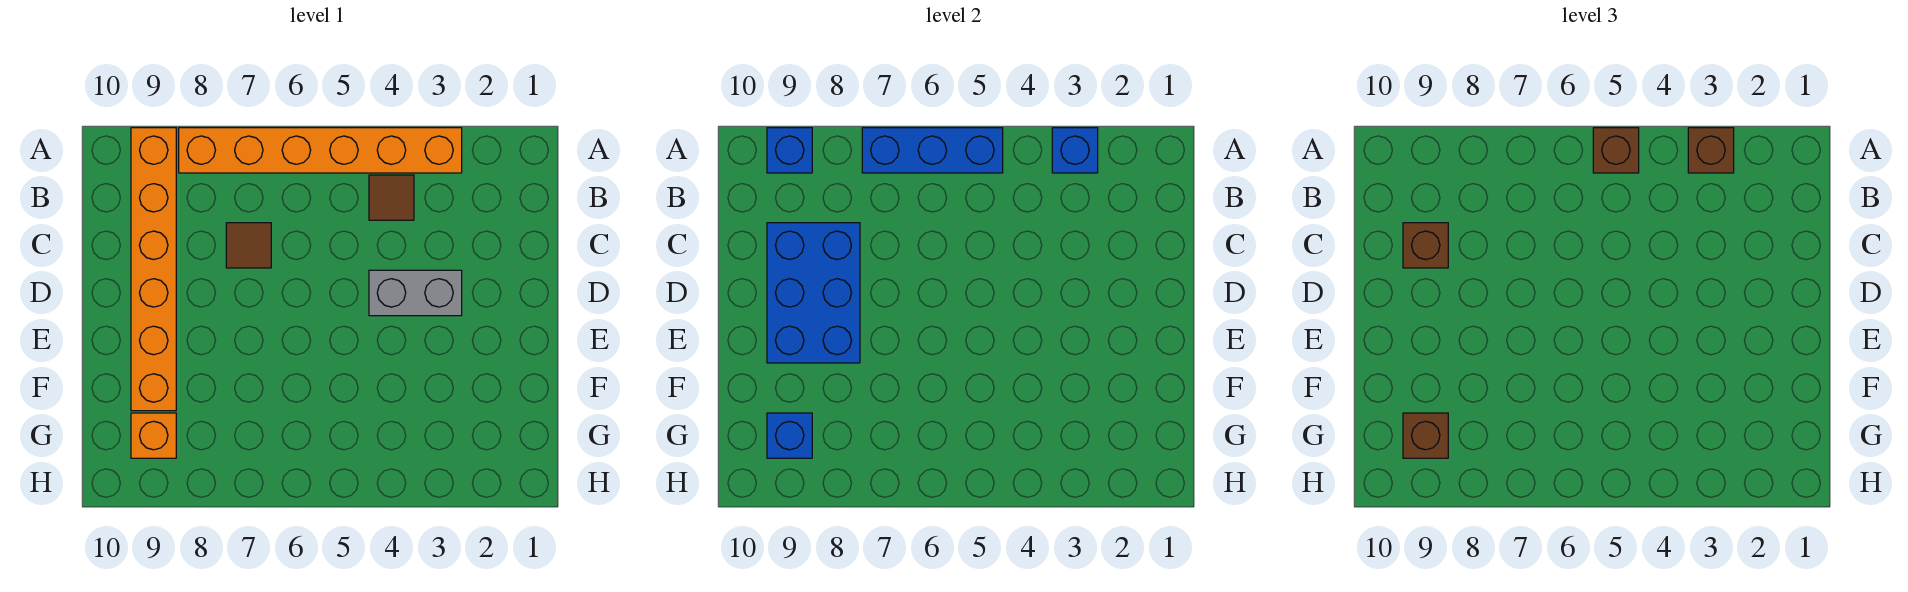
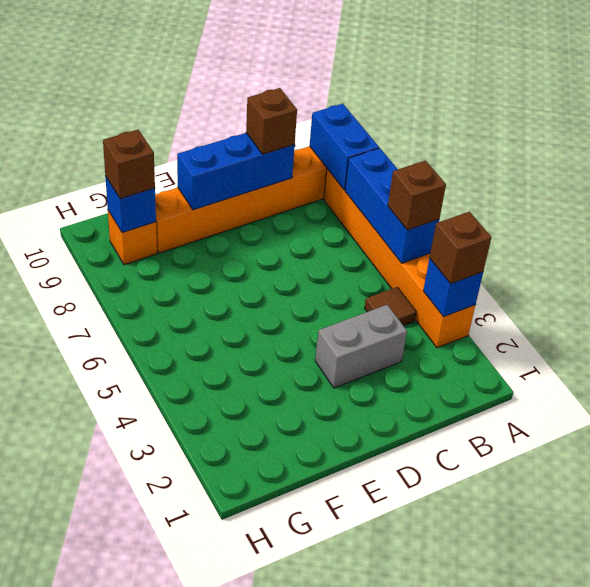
blue brick A9 level 2 -> blue brick A8:A9 level 2
brown tile C7 level 1 -> none
blue brick C8:E9 level 2 -> blue brick C9:E9 level 2
grey brick D3:D4 level 1 -> grey brick C3:D3 level 1

